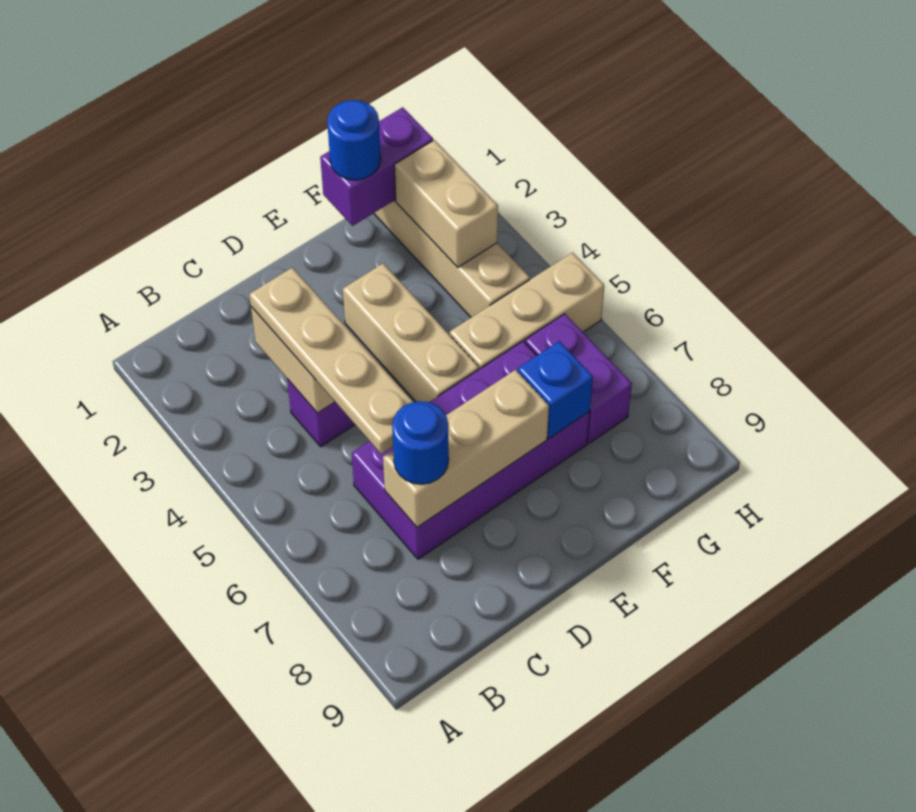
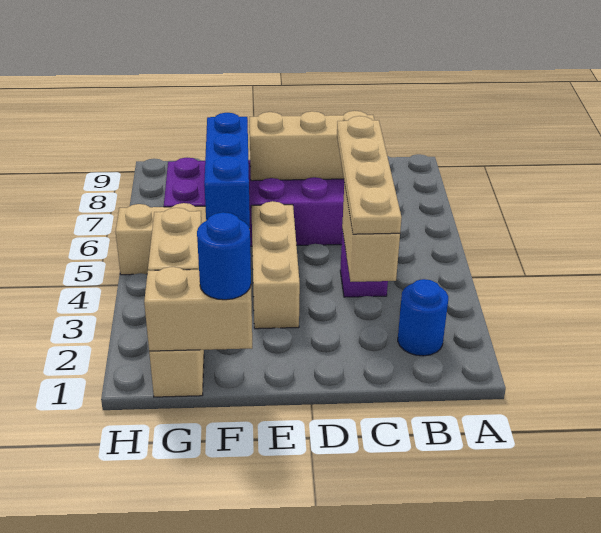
blue round brick C7 level 3 -> blue round brick B2 level 1
purple brick F1:G1 level 2 -> tan brick F1:G1 level 2
blue brick F7 level 2 -> blue brick F5:F7 level 2

